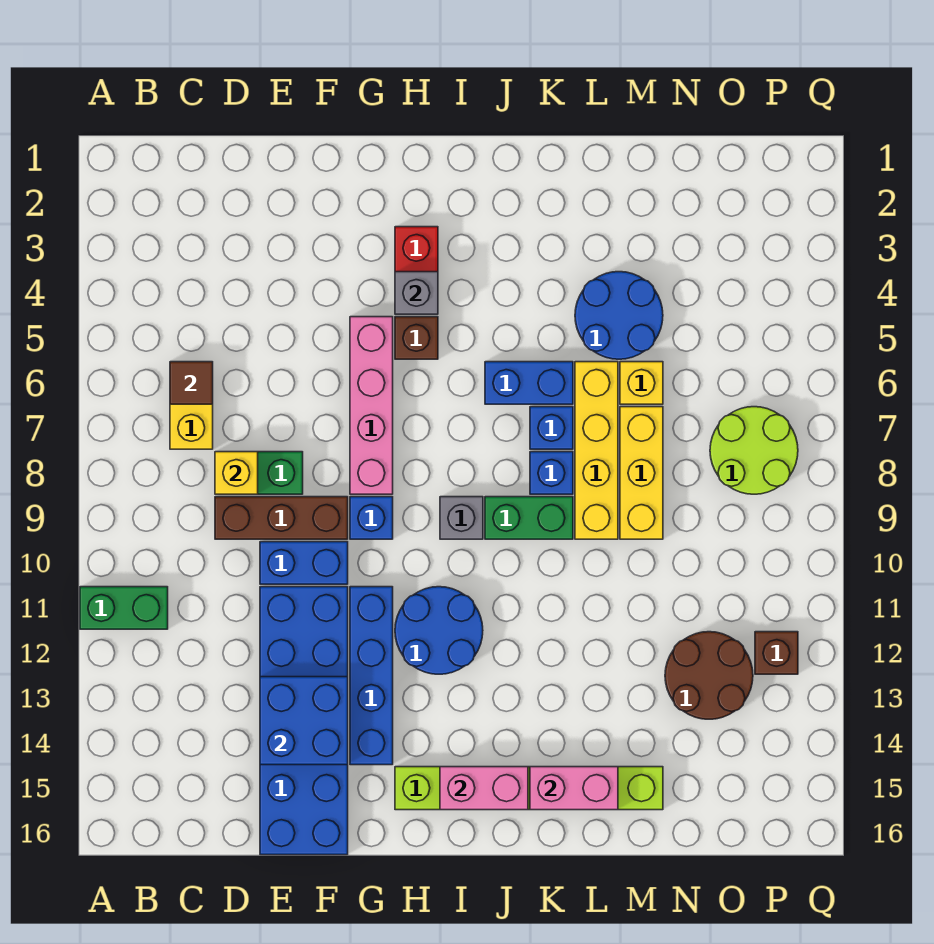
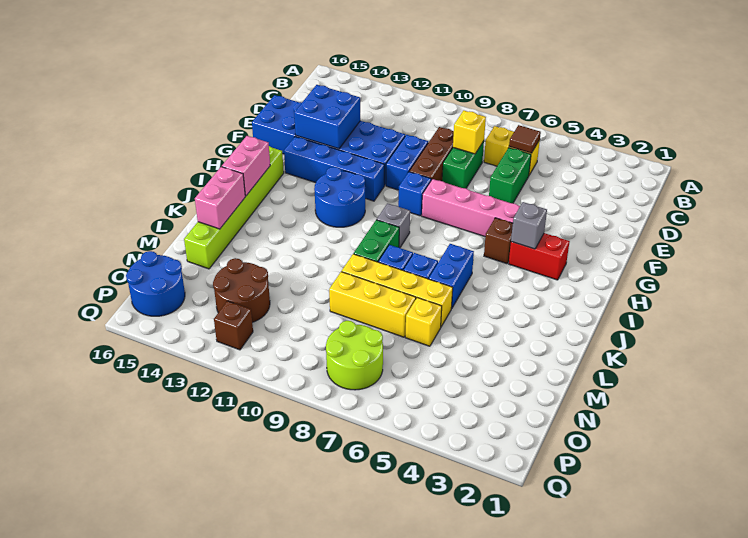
green brick A11:B11 level 1 -> green brick D6:E6 level 1
blue round brick L4:M5 level 1 -> blue round brick O15:P16 level 1

